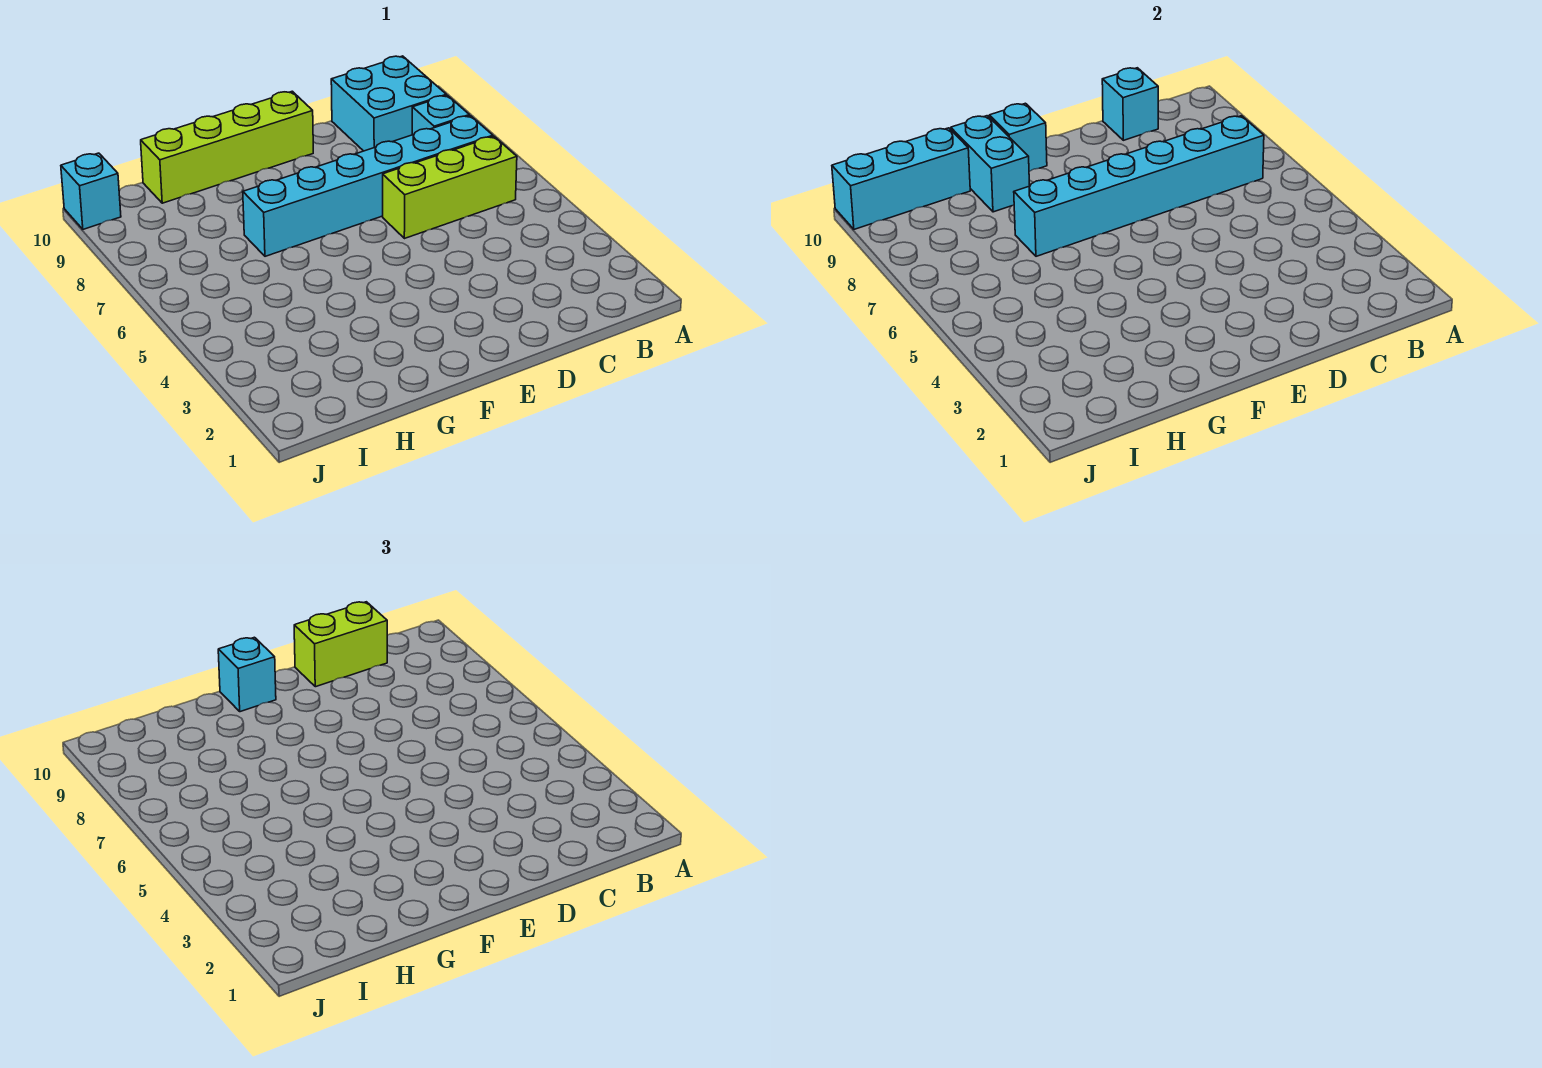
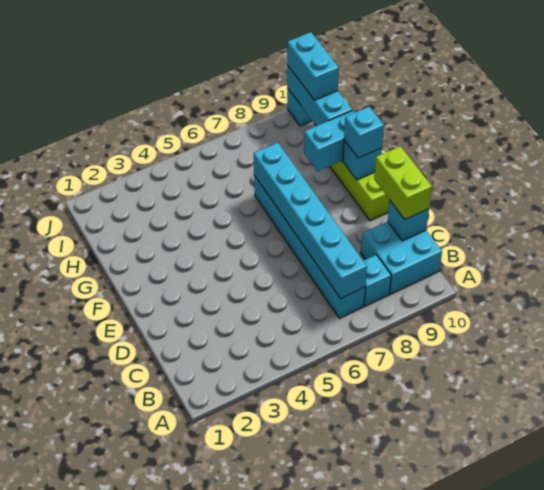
lime brick B6:D6 level 1 -> none
none -> cyan brick I10:J10 level 3

